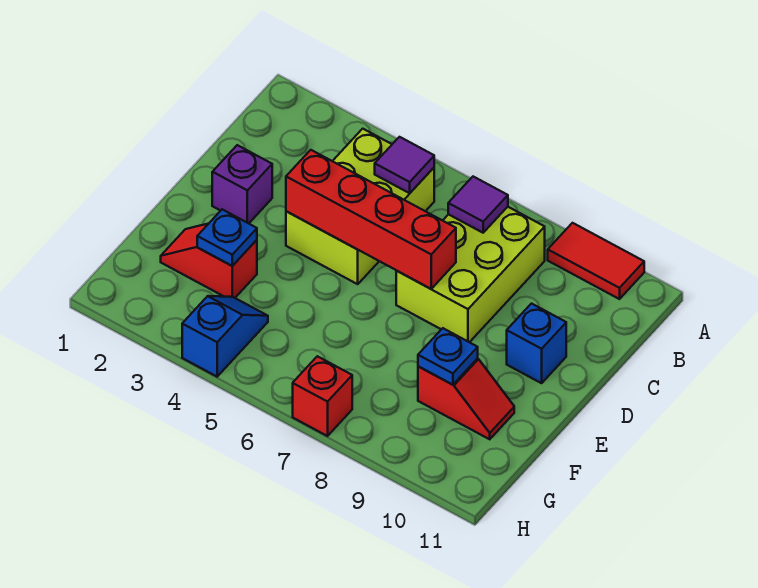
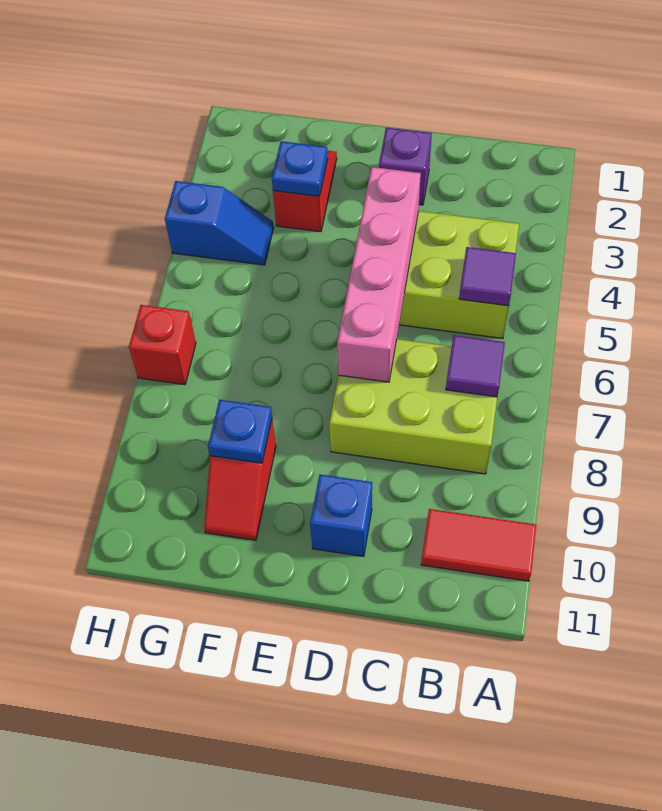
red tile A9:A10 level 1 -> red tile A10:B10 level 1
red brick D4:D7 level 2 -> pink brick D4:D7 level 2

